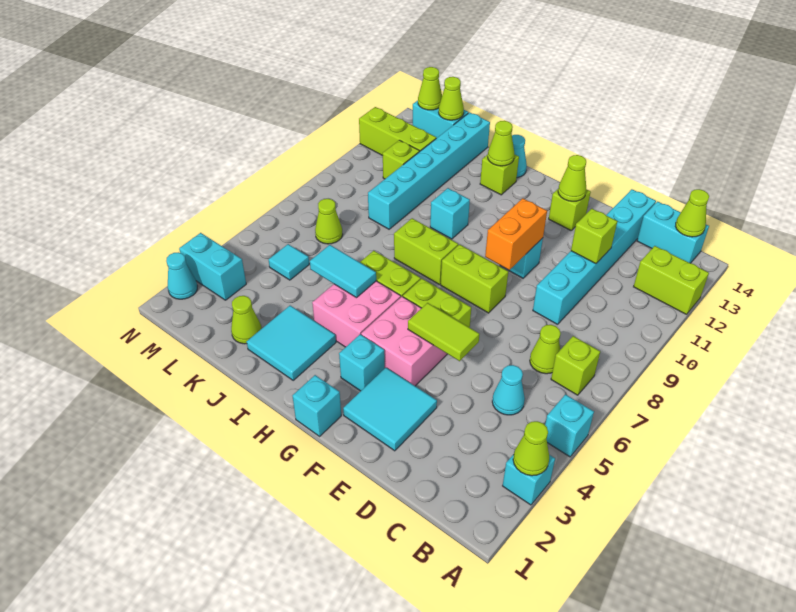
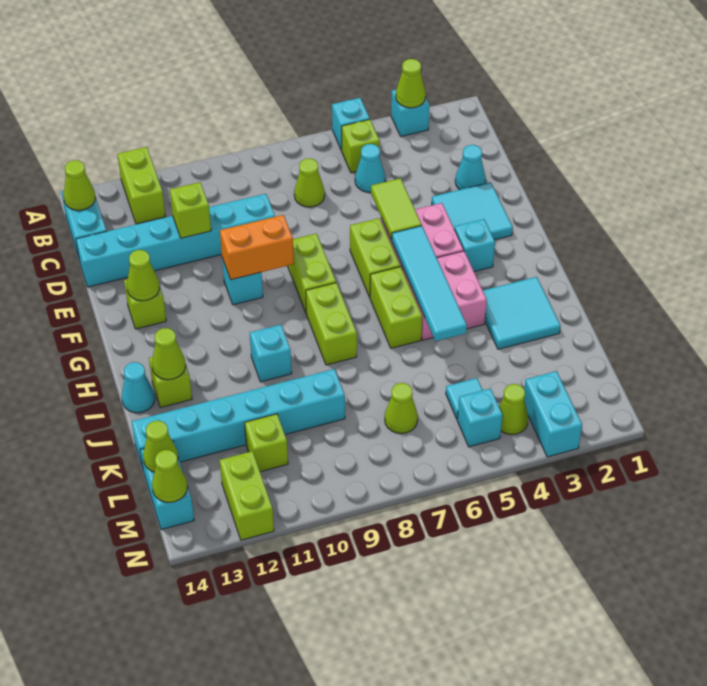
lime brick B7 level 1 -> lime brick B5 level 1
cyan brick G1 level 1 -> cyan brick M5 level 1
cyan tile I5:J5 level 2 -> cyan tile G5:J5 level 2
lime cone K2 level 1 -> lime cone M4 level 1
lime brick L12:N12 level 1 -> lime brick M12:N12 level 1
cyan cone N2 level 1 -> cyan cone D2 level 1

